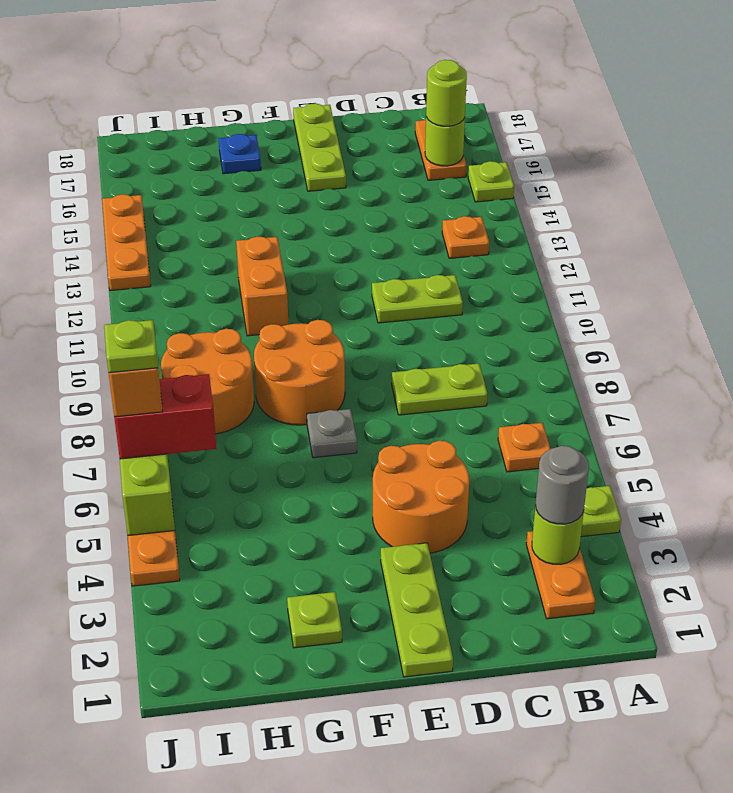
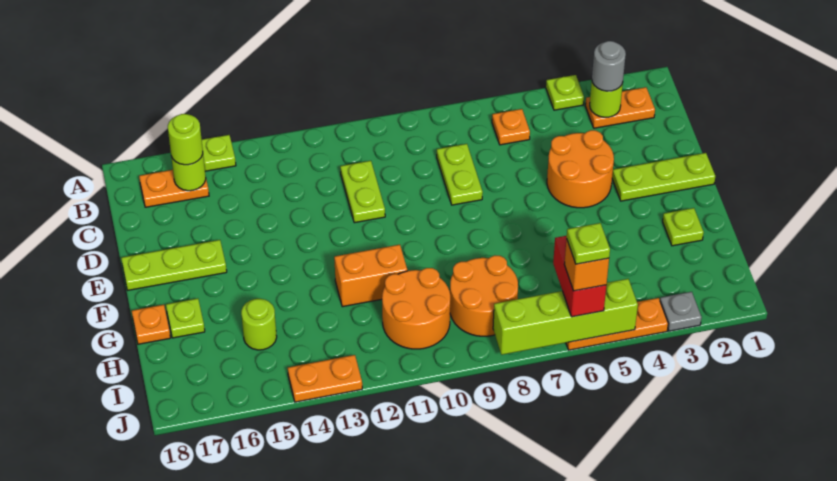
orange plate B13 level 1 -> orange plate G18 level 1
grey plate F7 level 1 -> grey plate J3 level 1
orange round brick F8:G9 level 1 -> orange round brick H10:I11 level 1
blue plate G17 level 1 -> lime plate G17 level 1
none -> lime round brick H15 level 1
orange plate J13:J15 level 1 -> orange plate J13:J14 level 1

